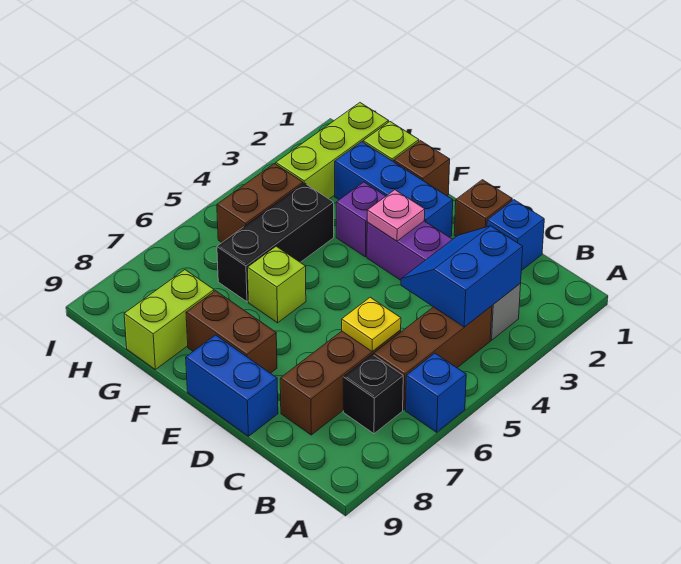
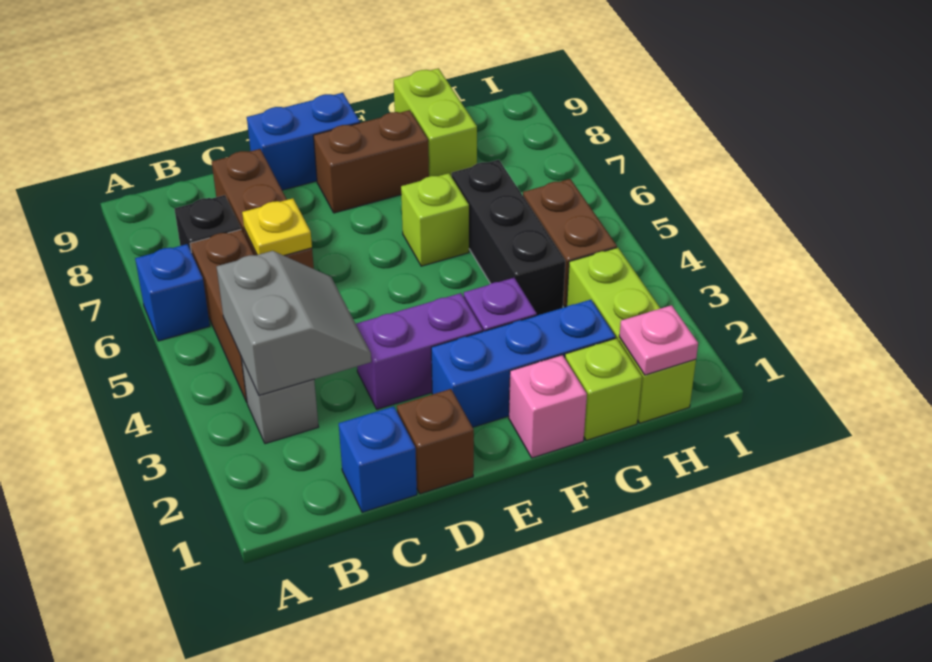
blue slope B3:C4 level 2 top B -> grey slope B3:C4 level 2 top B
pink plate E3 level 2 -> pink plate H1 level 2
brown brick F1 level 1 -> pink brick F1 level 1

